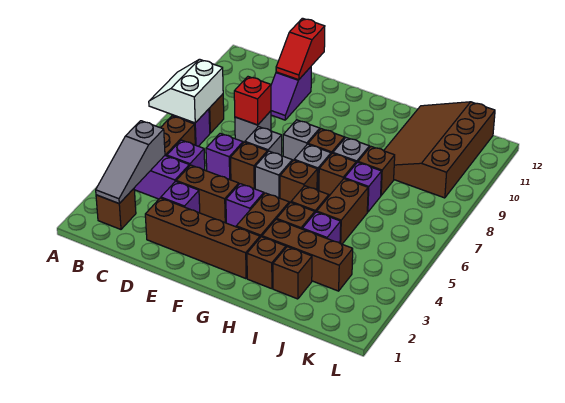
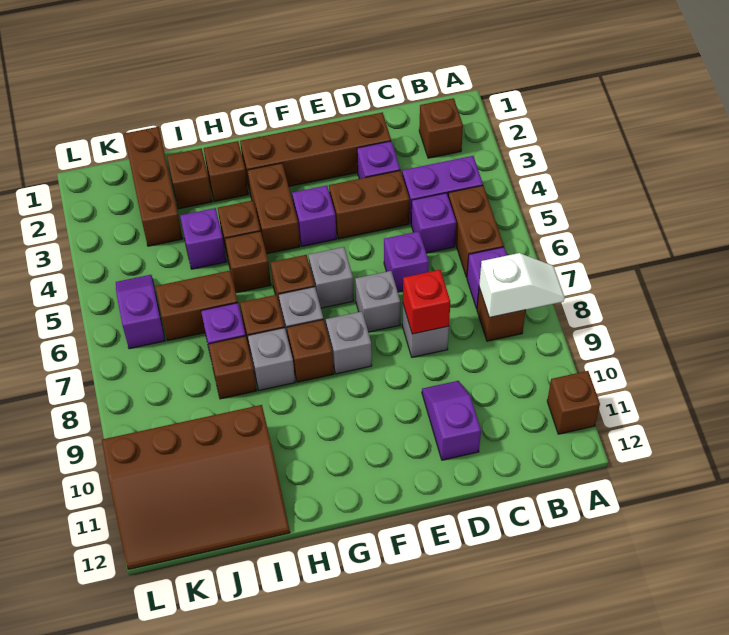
white slope A7:B8 level 2 top B -> white slope A8:B8 level 2 top B
grey slope B2:B4 level 2 top 4 -> none
red slope D11:D12 level 2 top 12 -> none
brown brick E6 level 1 -> brown brick A11 level 1
brown brick H3:J3 level 1 -> brown brick J1:J3 level 1
brown brick I5:I6 level 1 -> brown brick I6:J6 level 1
brown slope I9:K12 level 1 top K -> brown slope I10:L12 level 1 top 10
none -> purple slope K5:K6 level 1 top 6

